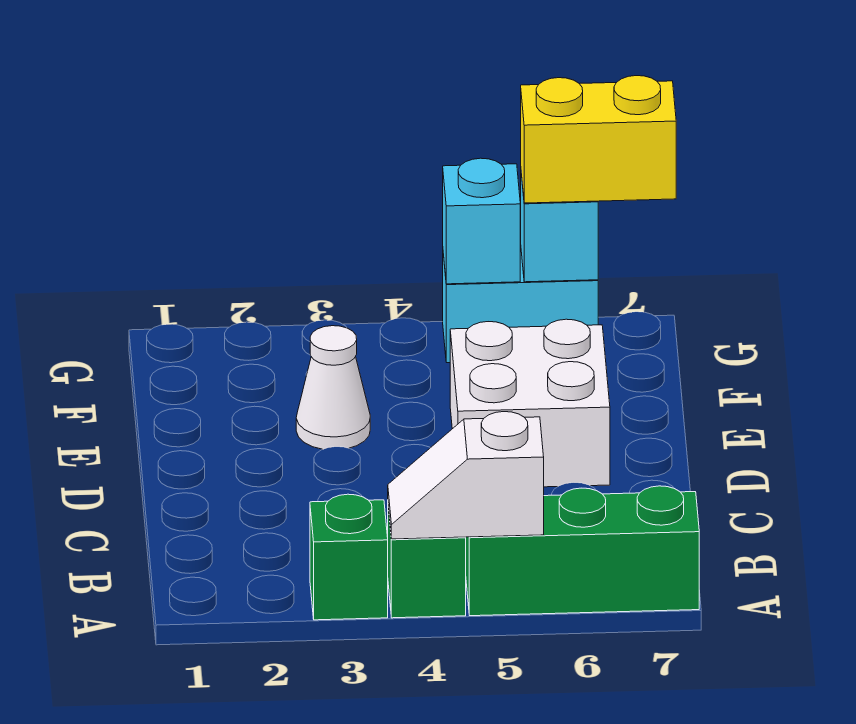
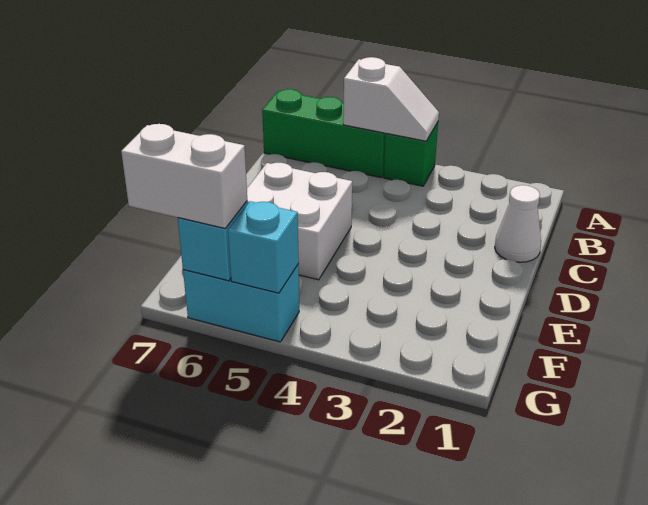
green brick A3 level 1 -> none
white cone E3 level 1 -> white cone C1 level 1
yellow brick G6:G7 level 3 -> white brick G6:G7 level 3

